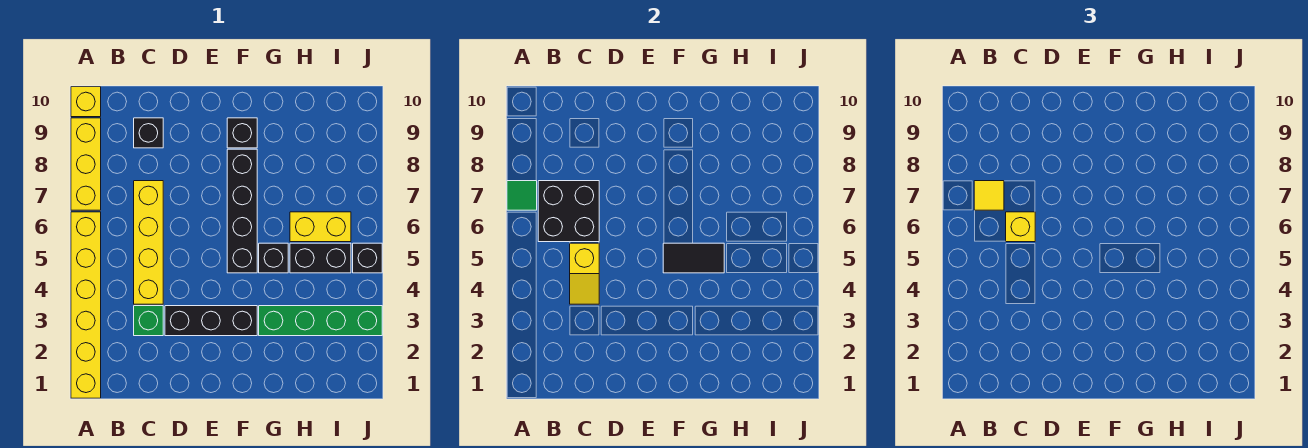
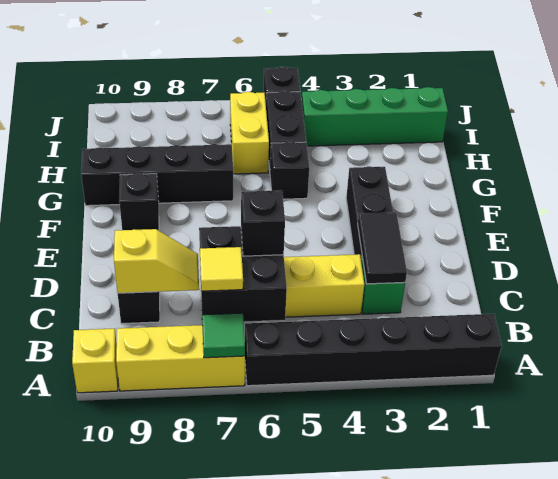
yellow brick A1:A6 level 1 -> black brick A1:A6 level 1
yellow slope C4:C5 level 2 top 5 -> yellow slope C8:C9 level 2 top 9
yellow brick C6 level 3 -> black brick C6 level 3
black brick F5:F8 level 1 -> black brick G7:G10 level 1
black tile F5:G5 level 2 -> black tile C3:D3 level 2
green brick G3:J3 level 1 -> green brick I1:I4 level 1

